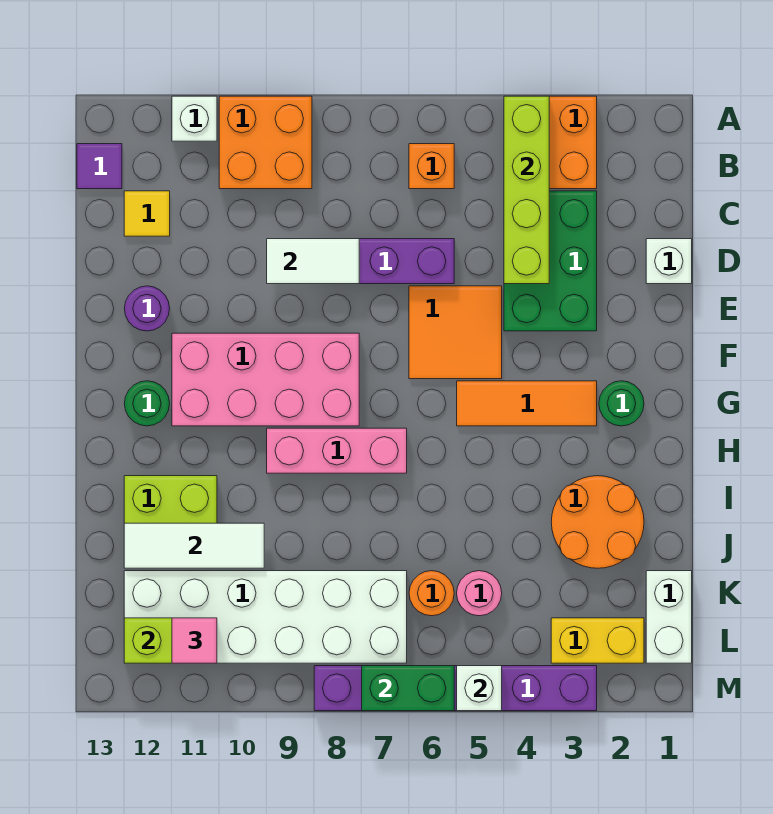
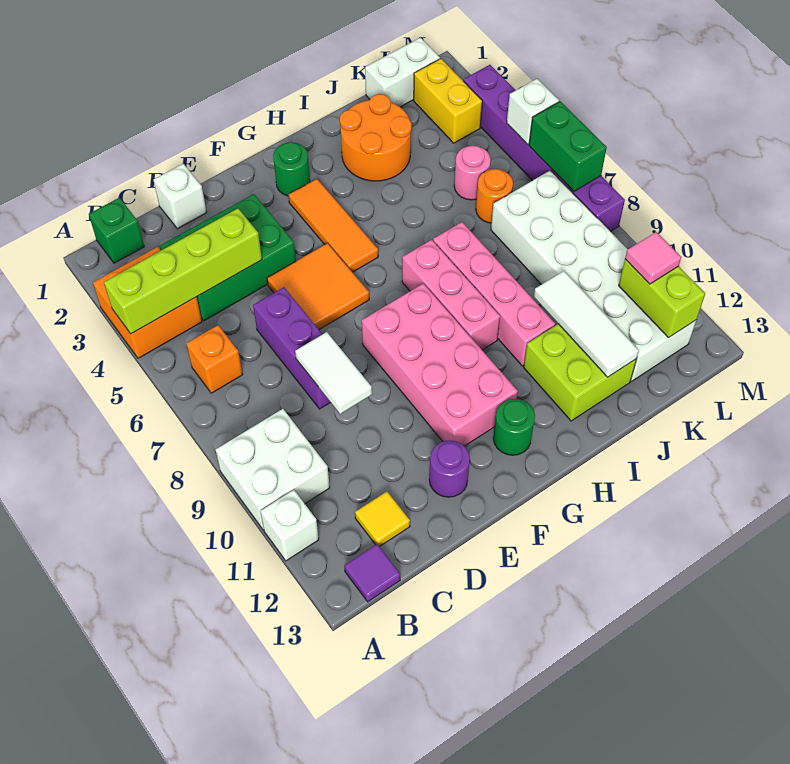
orange brick A9:B10 level 1 -> white brick A9:B10 level 1
none -> green brick B1 level 1
none -> pink brick I7:I10 level 1

